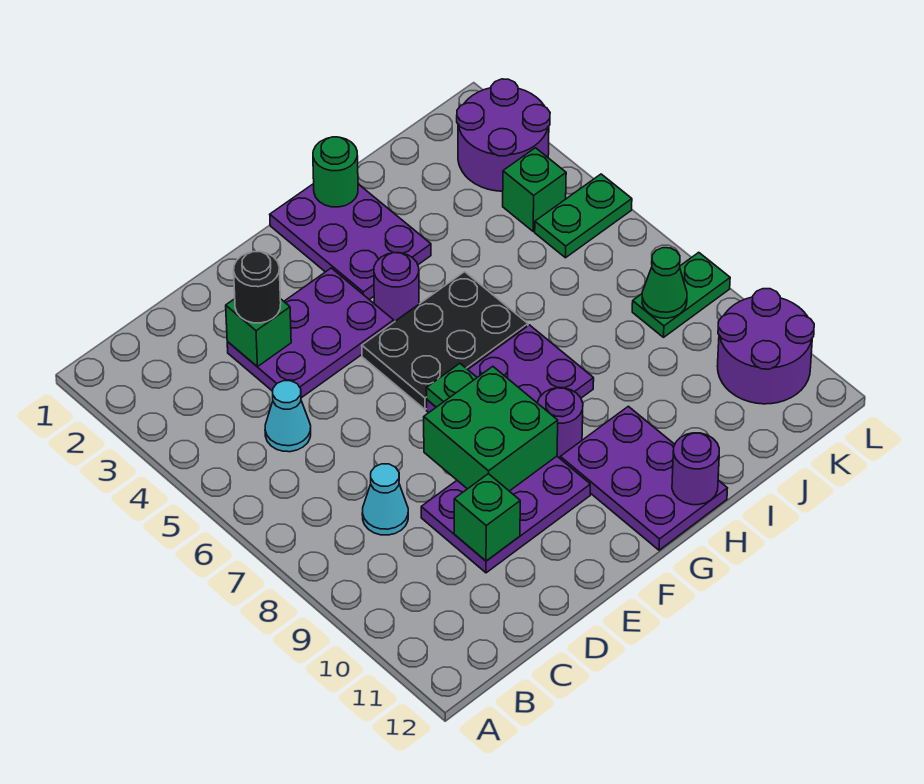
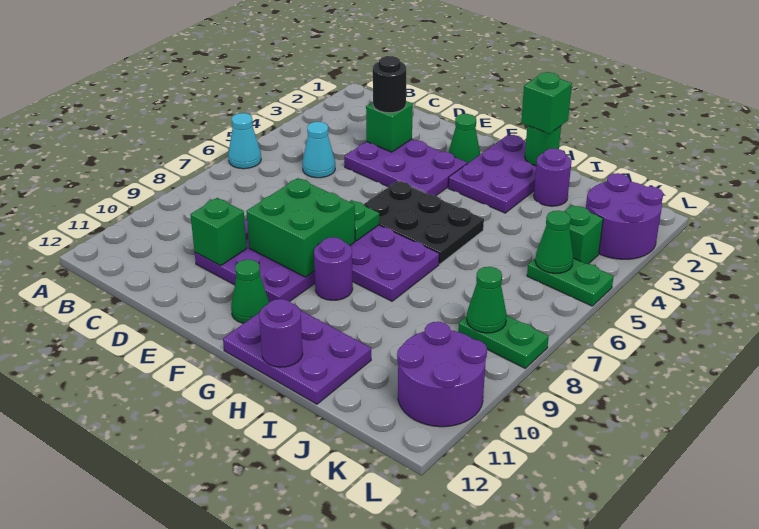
cyan cone C8 level 1 -> cyan cone A6 level 1
none -> green cone F2 level 1
none -> green cone F11 level 1
purple round brick G4 level 1 -> purple round brick I2 level 1
purple plate G10:H12 level 1 -> purple plate G11:I12 level 1
none -> green brick H1 level 3
none -> green cone K5 level 2

